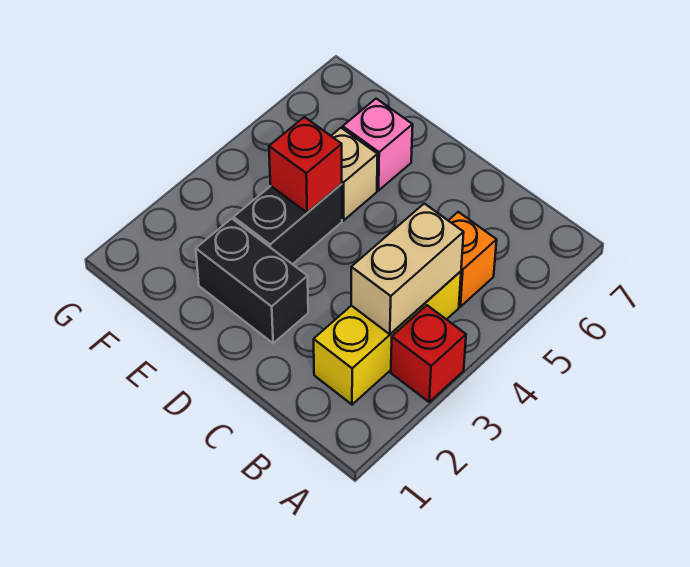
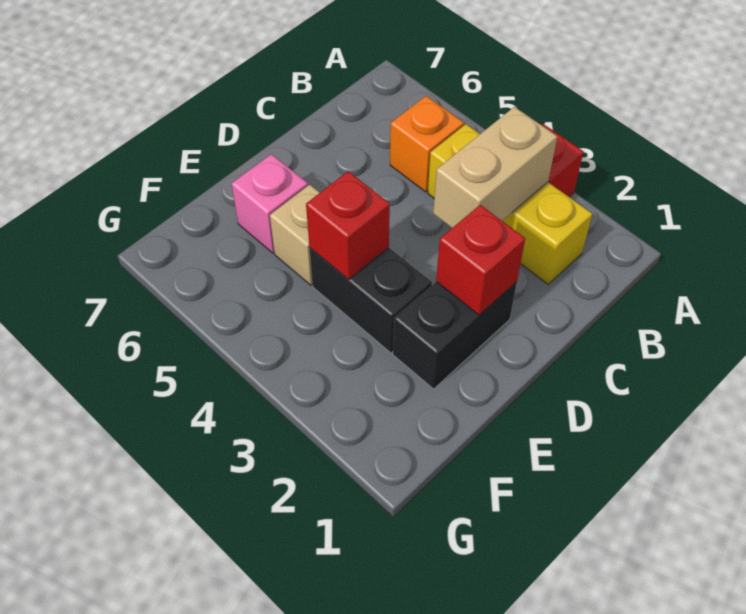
tan brick B3:B4 level 2 -> tan brick B3:C3 level 2
none -> red brick D2 level 2

